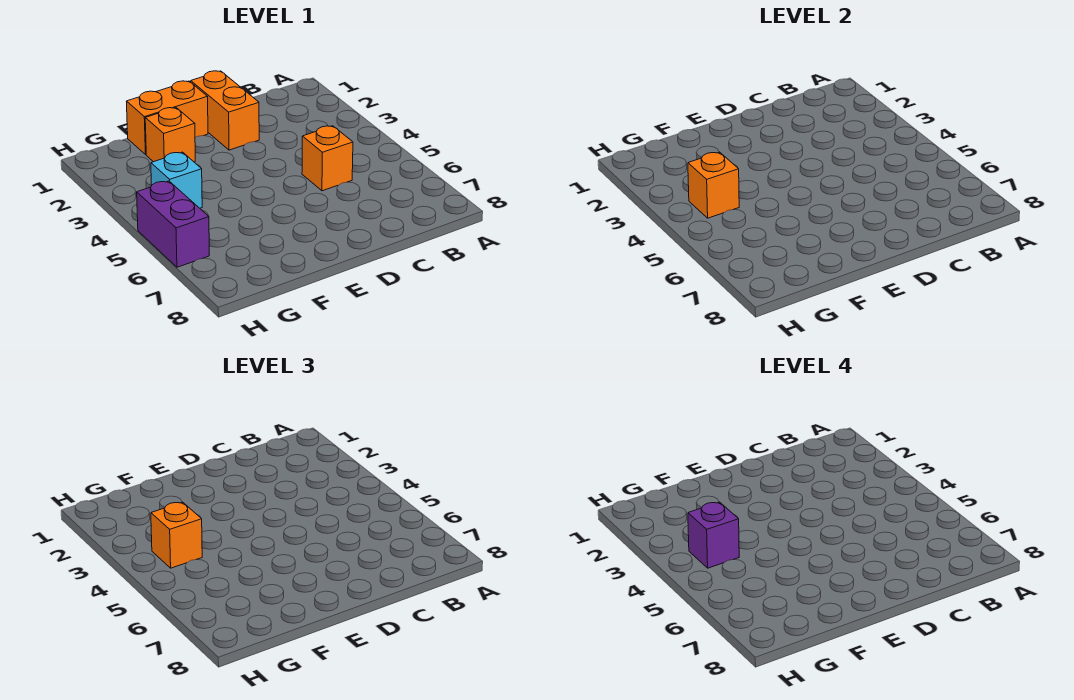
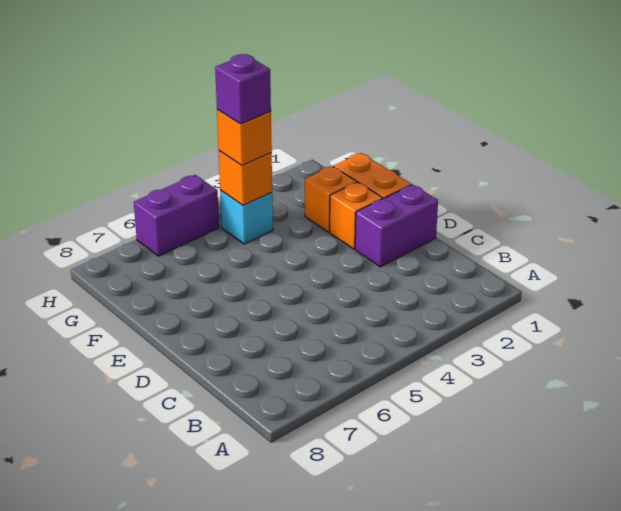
orange brick C5 level 1 -> orange brick E2 level 1
orange brick D1:D2 level 1 -> purple brick D1:D2 level 1

